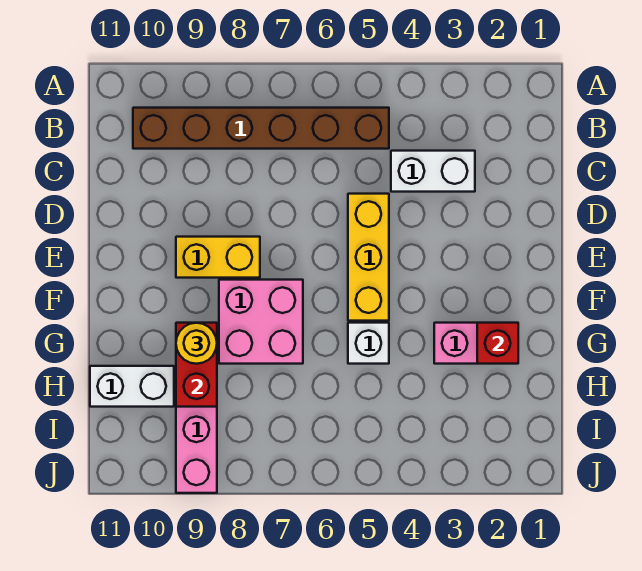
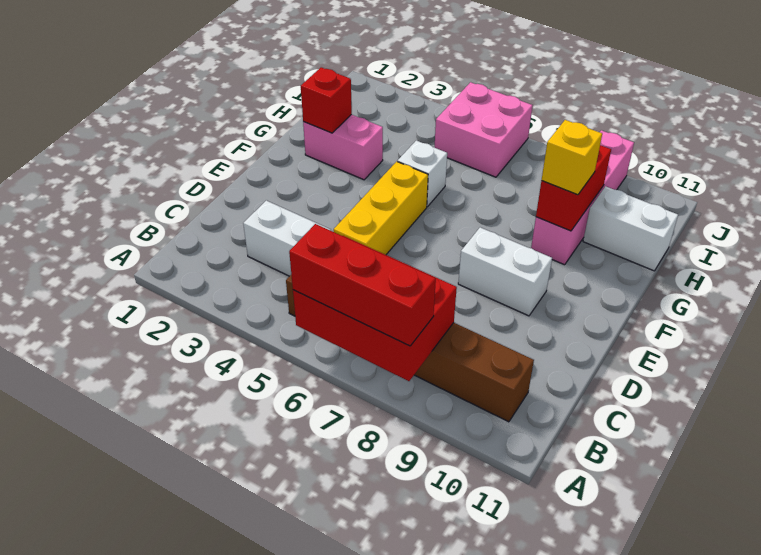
none -> red brick A6:B8 level 2
none -> red brick A6:A8 level 3
yellow brick E8:E9 level 1 -> white brick E8:E9 level 1
pink brick F7:G8 level 1 -> pink brick I5:J6 level 1
yellow round brick G9 level 3 -> yellow brick G9 level 3

